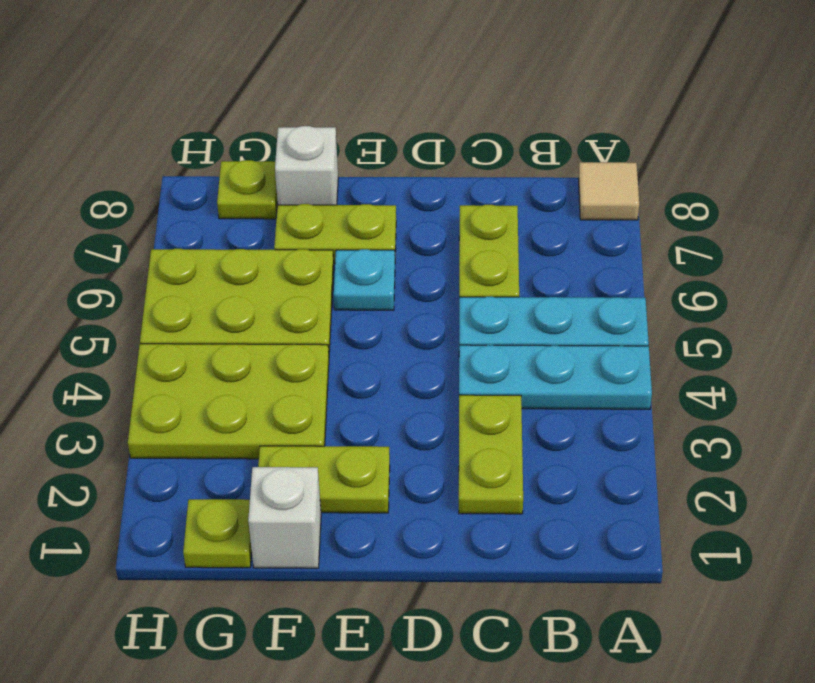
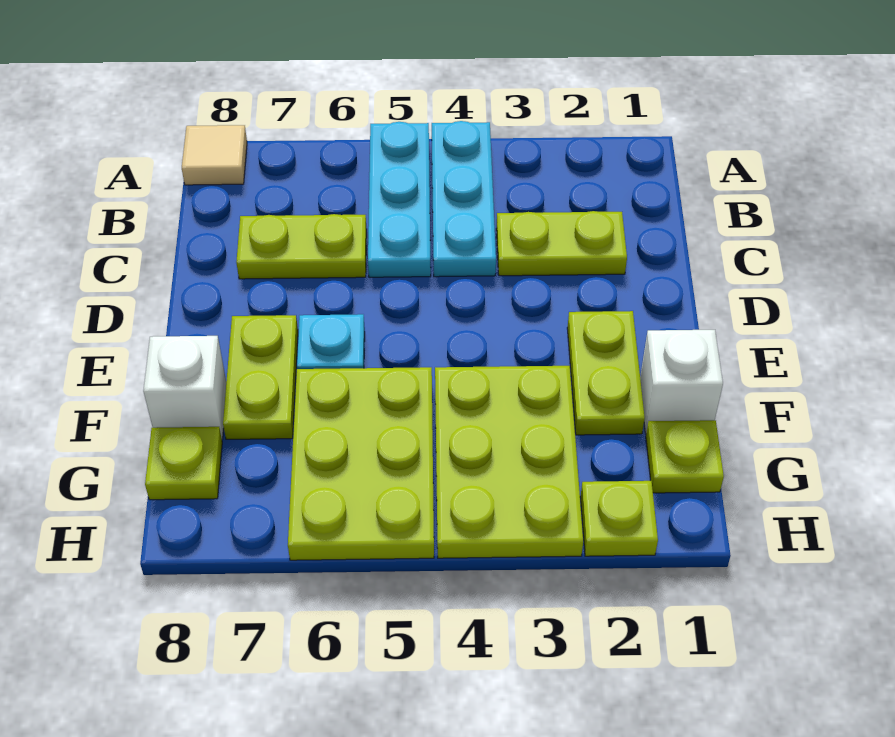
none -> lime plate H2 level 1

